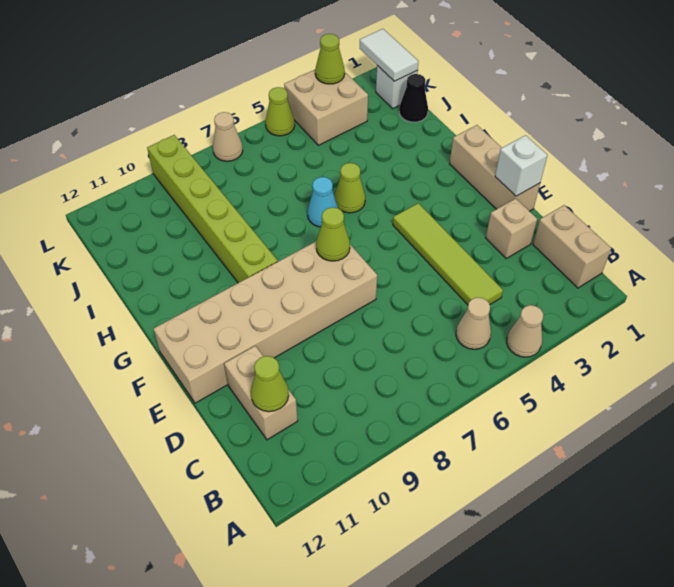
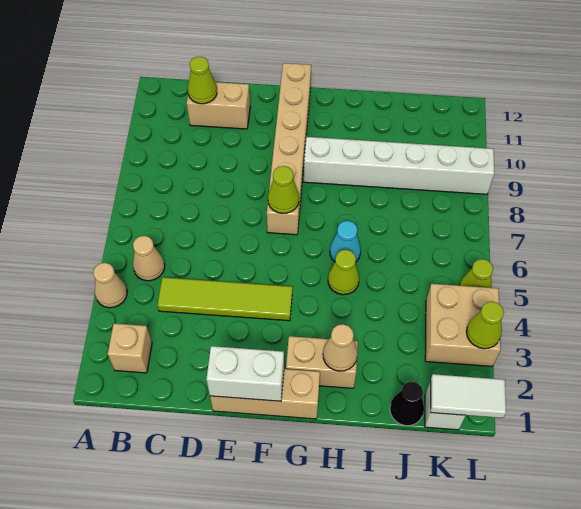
tan brick B1:C1 level 1 -> tan brick G2:H2 level 1
tan brick D2 level 1 -> tan brick B2 level 1
white brick E1 level 2 -> white brick E1:F1 level 2
tan brick E7:F12 level 1 -> tan brick F7:F12 level 1
lime brick G9:L9 level 1 -> white brick G9:L9 level 1
tan cone L7 level 1 -> tan cone H2 level 2

